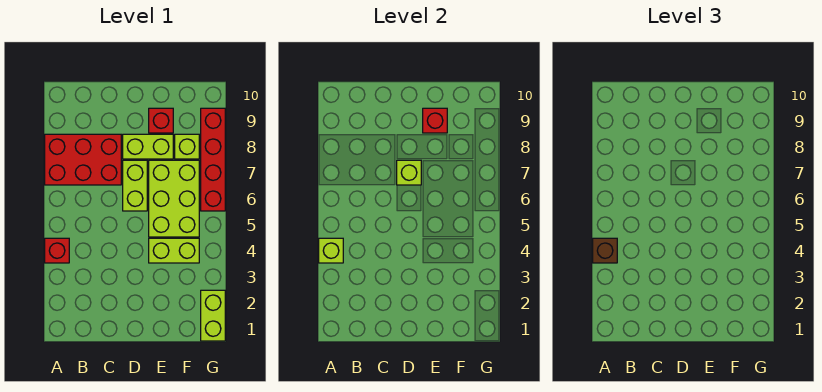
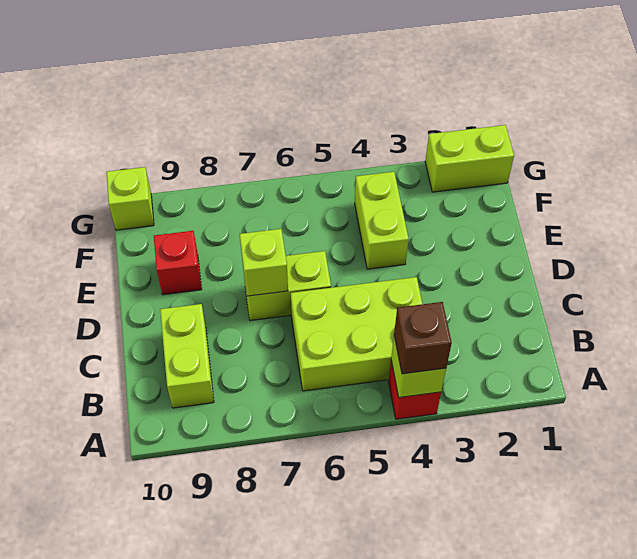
red brick A7:C8 level 1 -> none
lime brick D8:E8 level 1 -> lime brick B9:C9 level 1
lime brick E5:F7 level 1 -> lime brick B4:C6 level 1
red brick E9 level 2 -> none
lime brick F8 level 1 -> lime brick G10 level 1
red brick G6:G9 level 1 -> none

